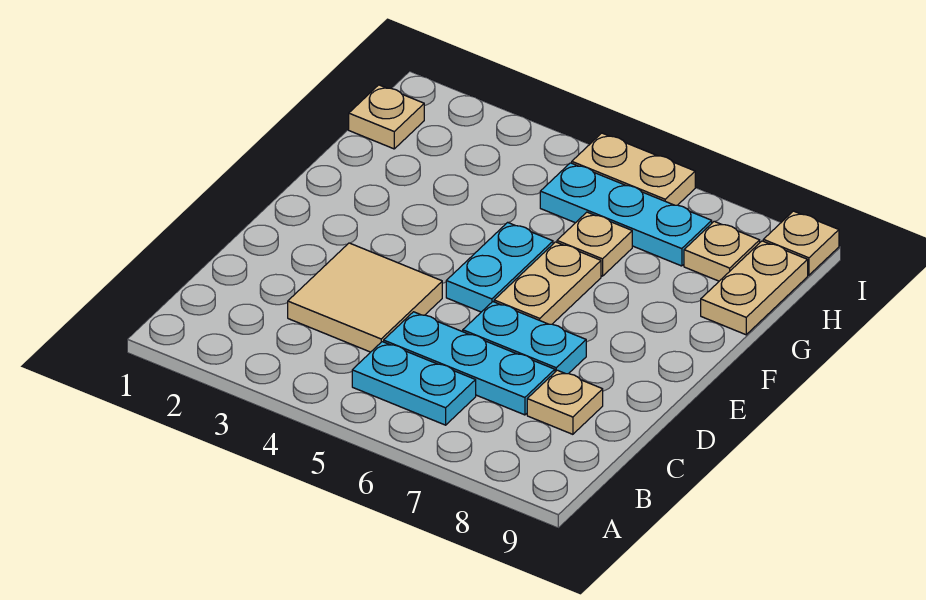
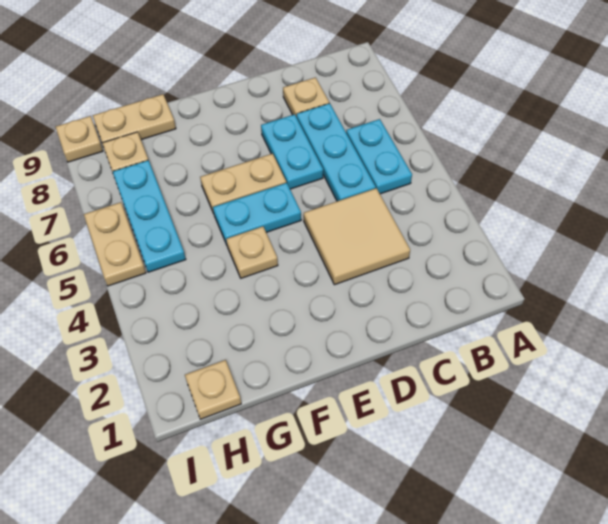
tan plate G6 level 1 -> tan plate F4 level 1

